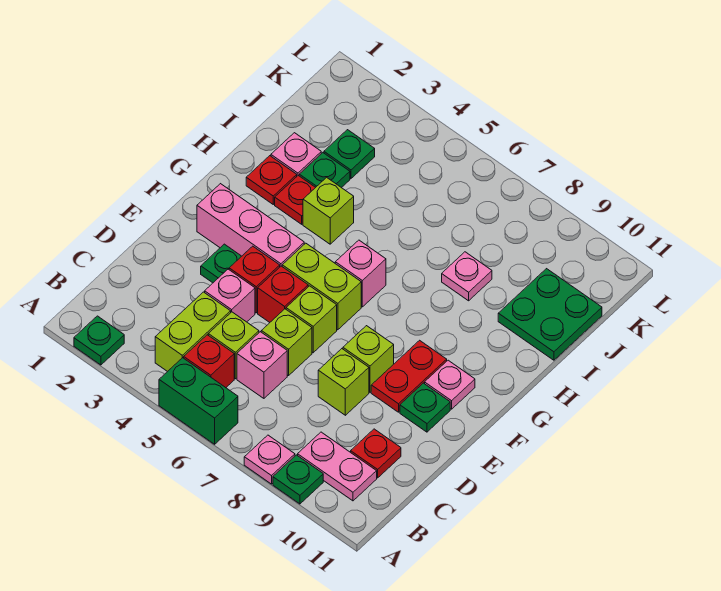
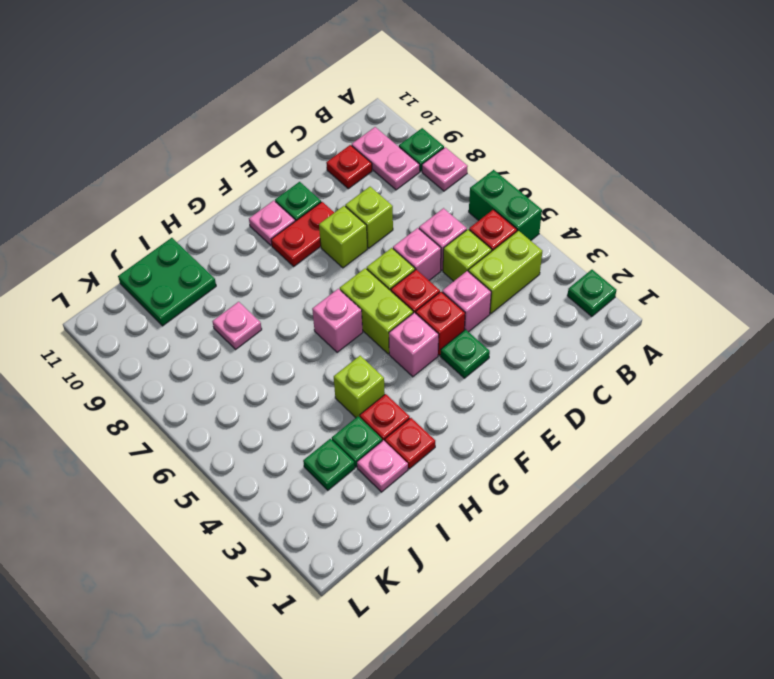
lime brick D6 level 1 -> pink brick D6 level 1
pink brick F2:F4 level 1 -> pink brick F4 level 1

